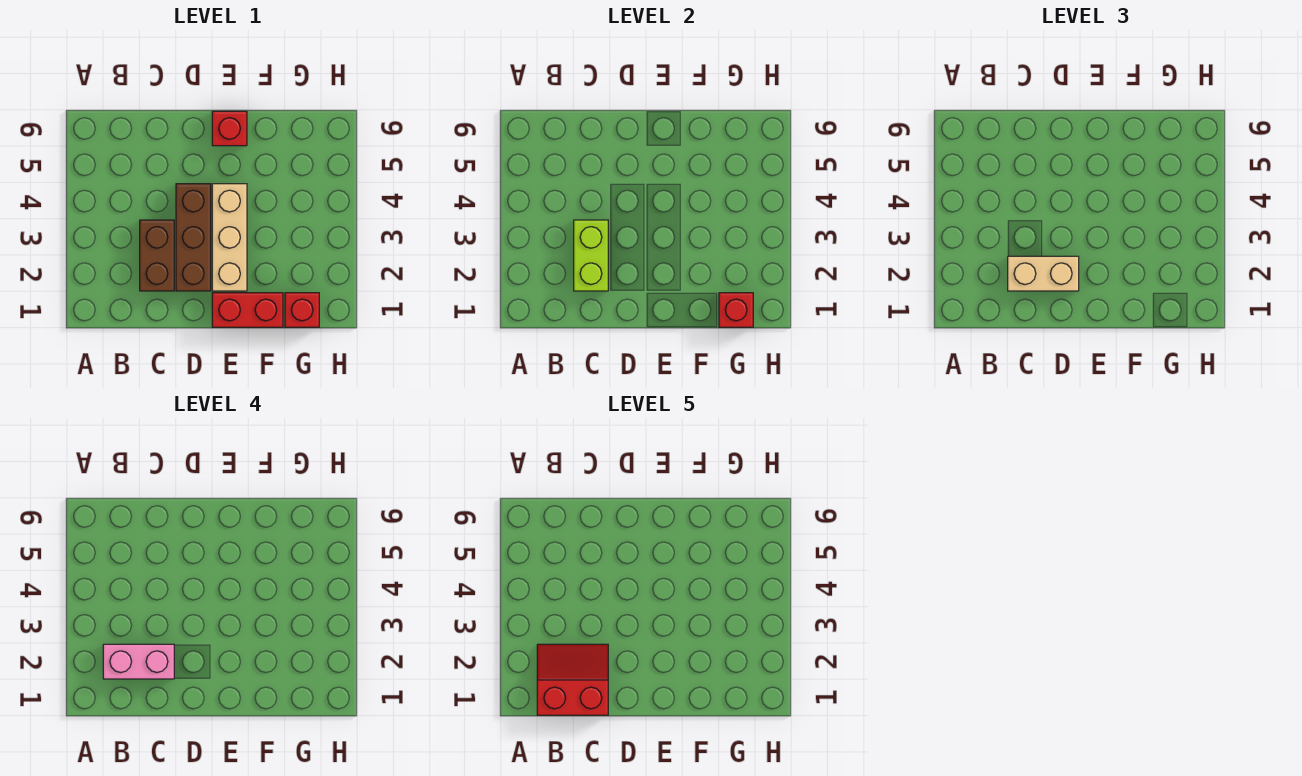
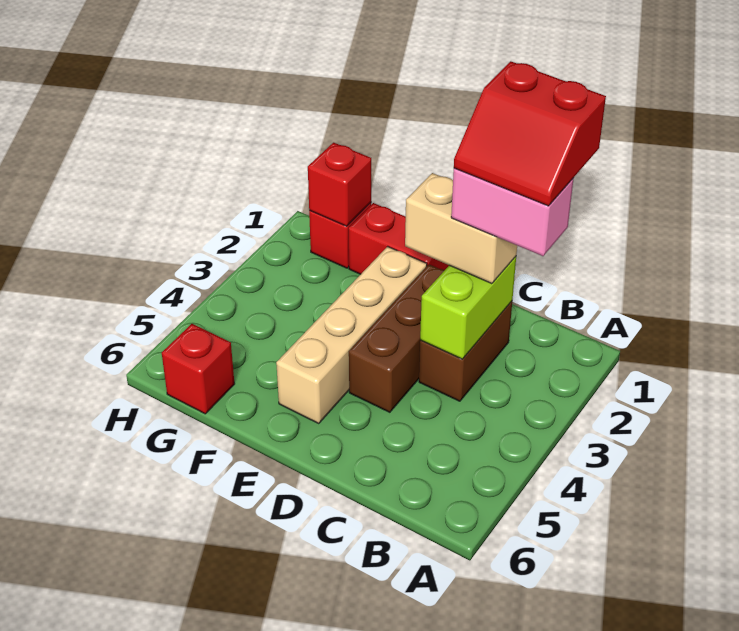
tan brick E2:E4 level 1 -> tan brick E2:E5 level 1
red brick E6 level 1 -> red brick G6 level 1

